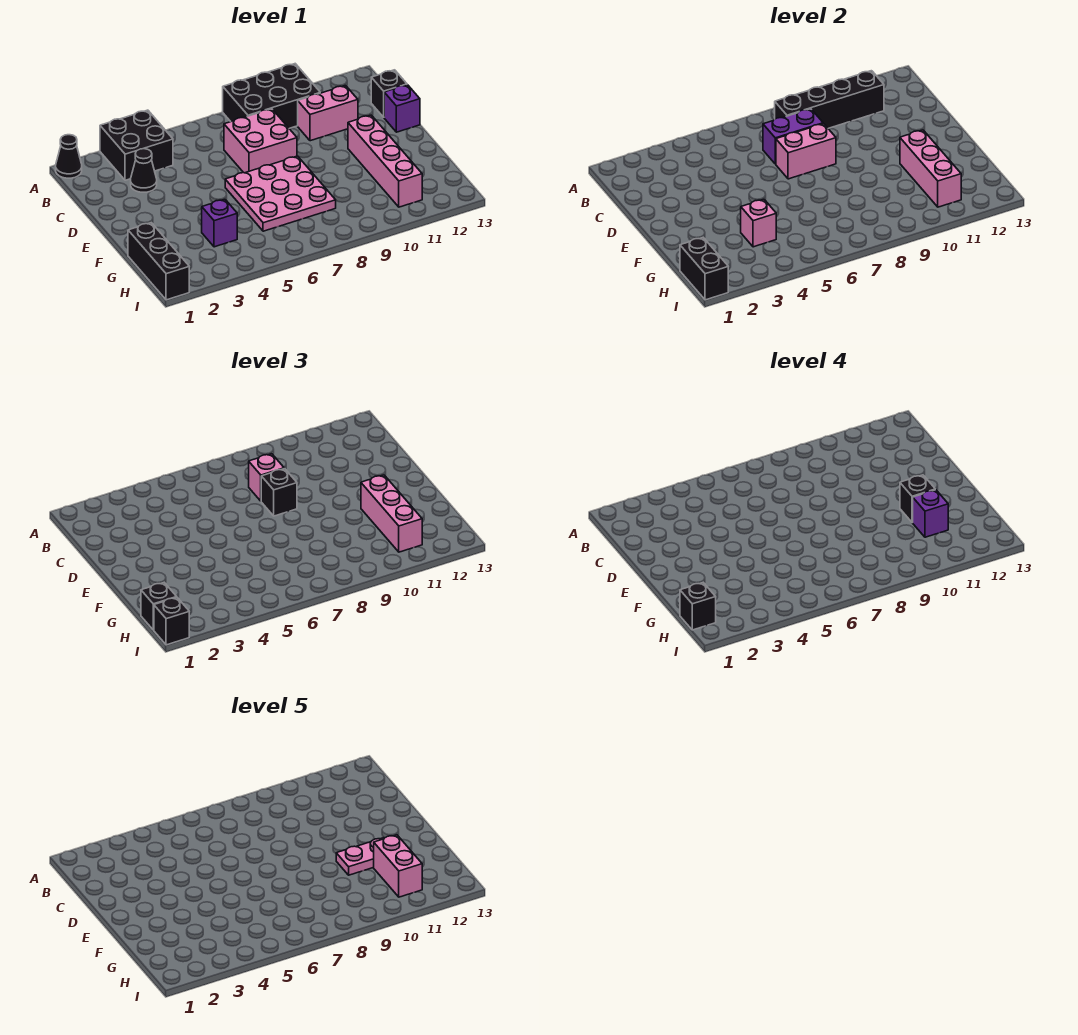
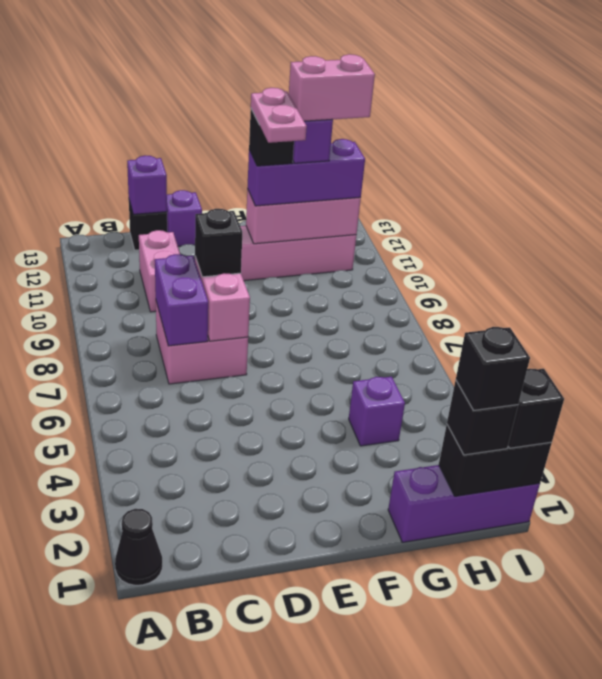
black brick A3:B4 level 1 -> none
black brick A8:B10 level 1 -> none
black brick B8:B11 level 2 -> none
black cone C3 level 1 -> none
pink brick C8 level 3 -> none
none -> purple brick C13 level 2
pink plate E6:G8 level 1 -> none
pink brick F11:H11 level 3 -> purple brick F11:H11 level 3
black brick G1:I1 level 1 -> purple brick G1:I1 level 1
pink brick G4 level 2 -> none

